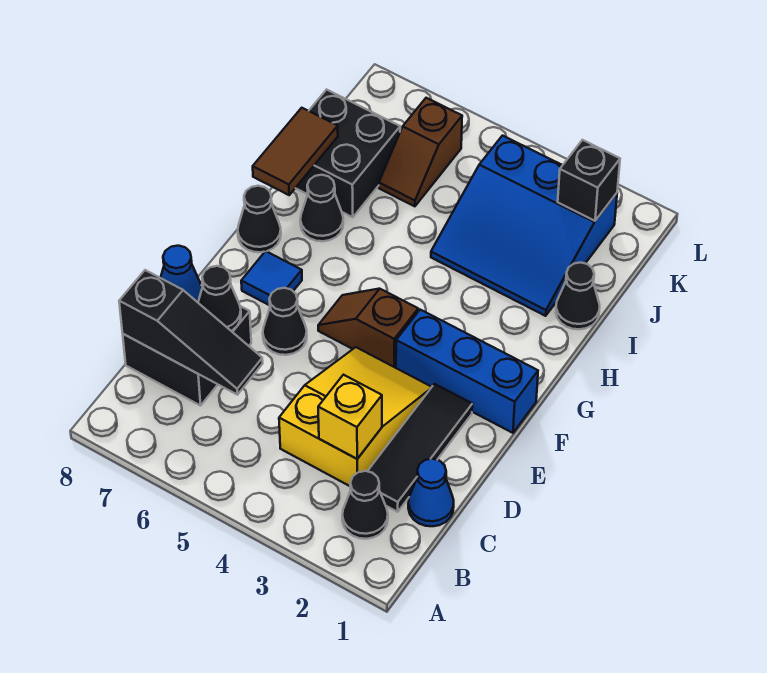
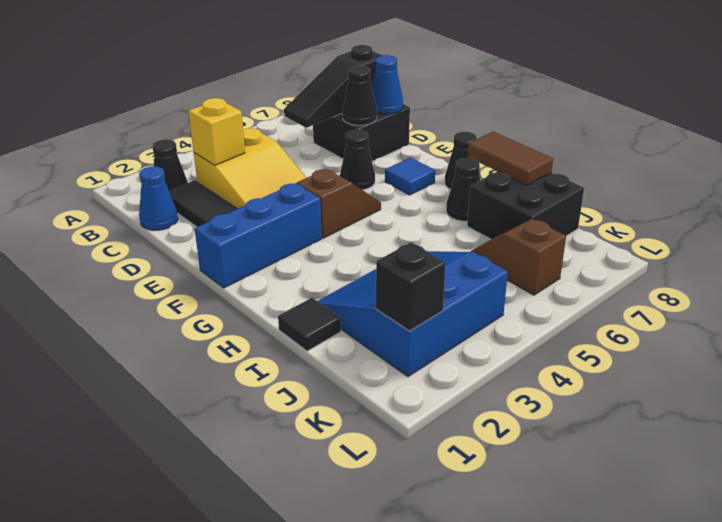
black cone I1 level 1 -> black tile I1 level 1

